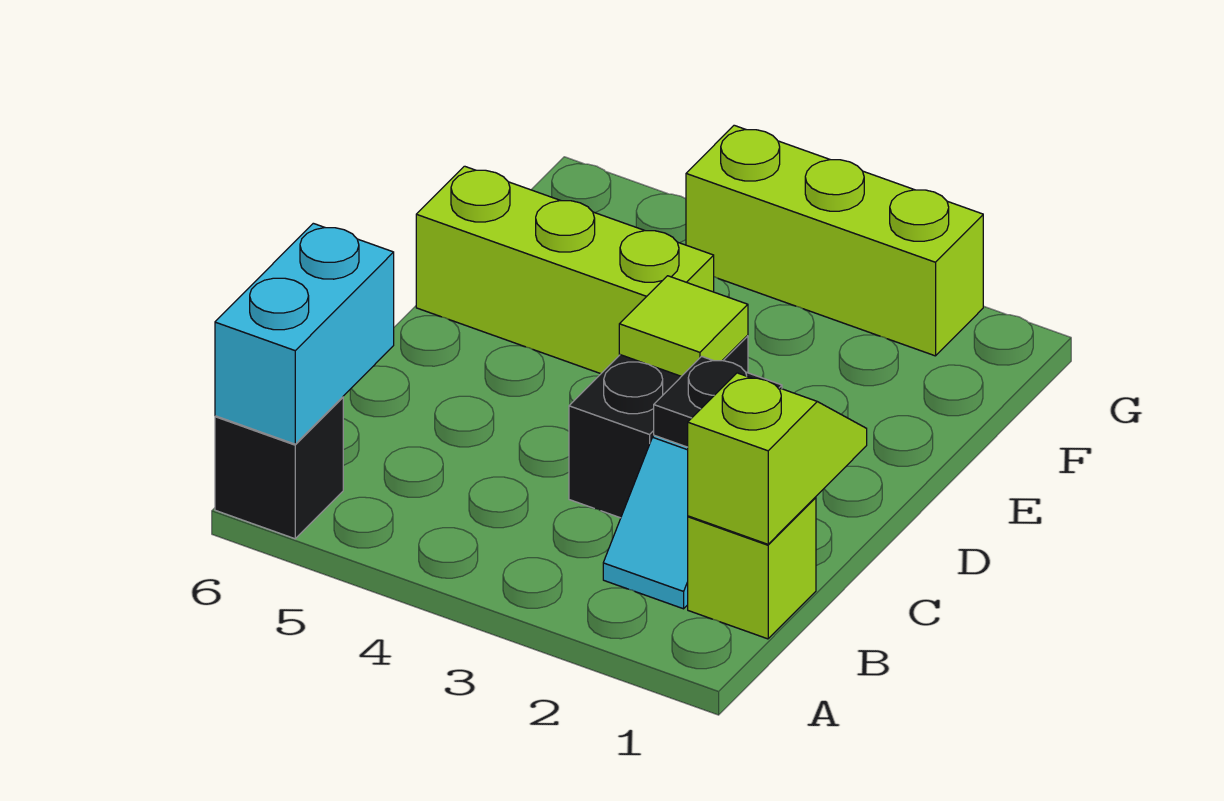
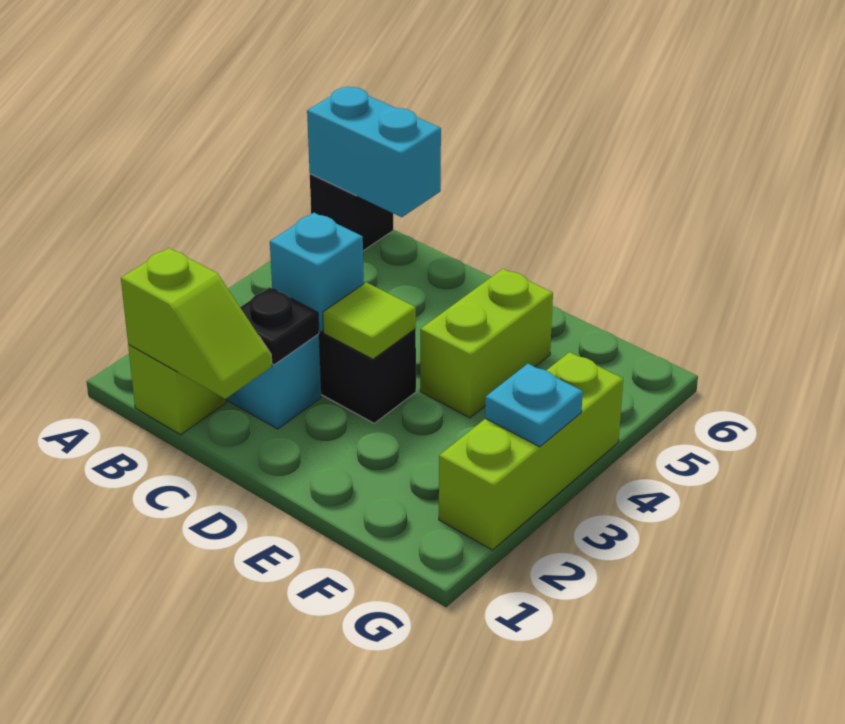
none -> cyan brick C3 level 2
lime brick E4:E6 level 1 -> lime brick E4:E5 level 1
none -> cyan plate G3 level 2

